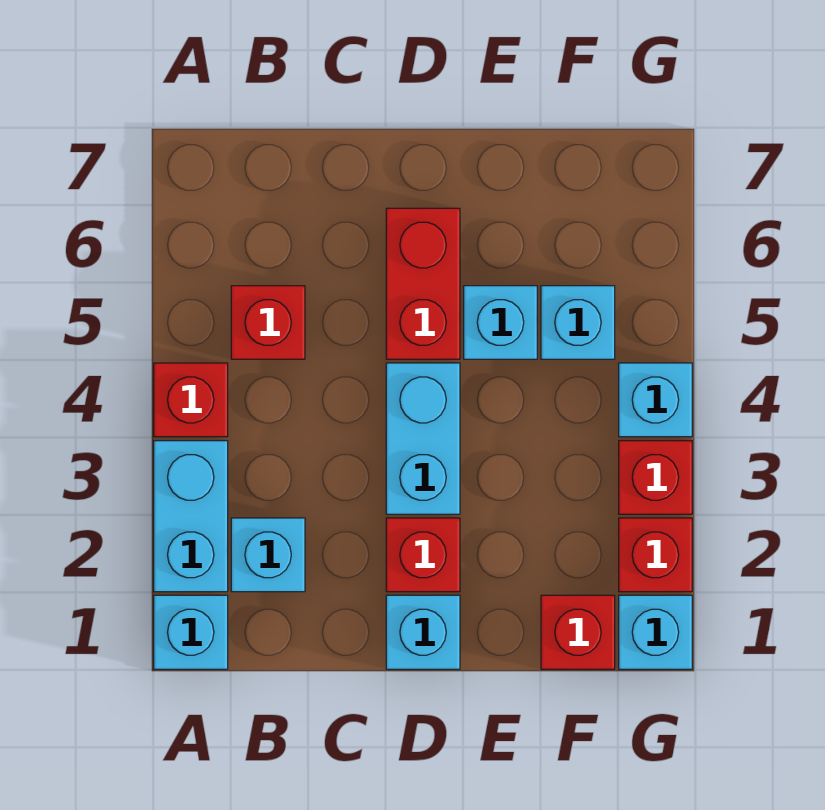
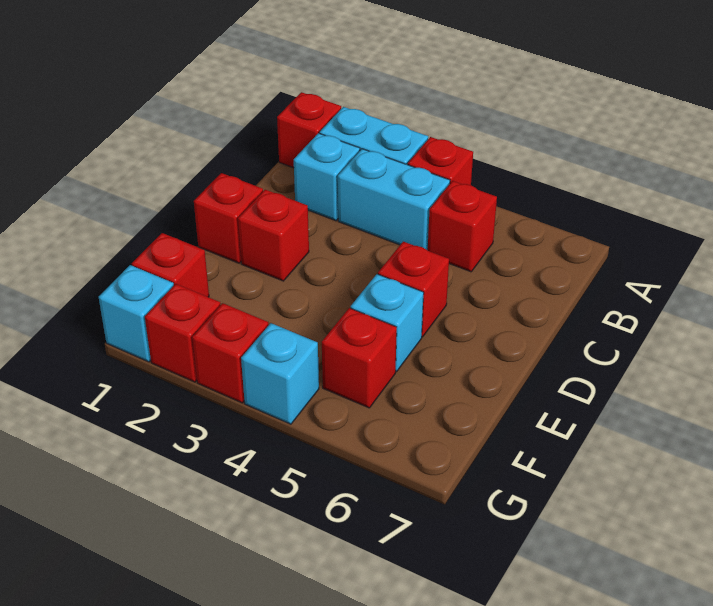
cyan brick A1 level 1 -> red brick A1 level 1
cyan brick D1 level 1 -> red brick D1 level 1
cyan brick D3:D4 level 1 -> cyan brick B3:B4 level 1
red brick D5:D6 level 1 -> red brick D5 level 1
cyan brick F5 level 1 -> red brick F5 level 1

